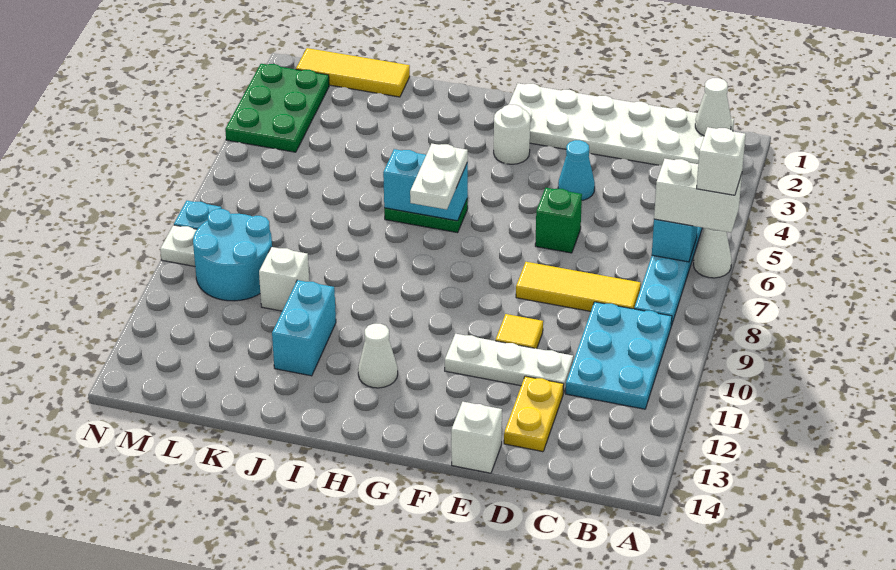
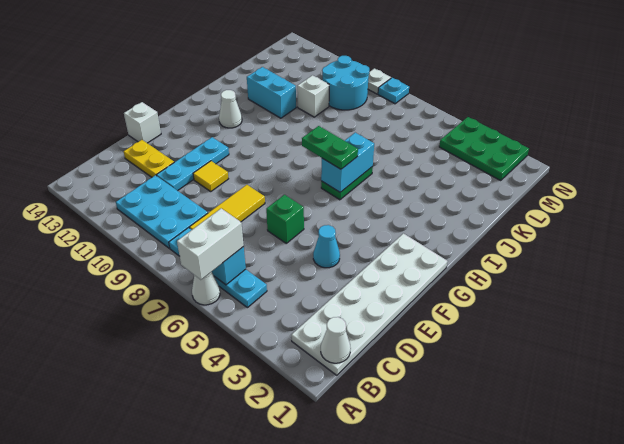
white brick A6 level 4 -> none
white plate D11:F11 level 1 -> cyan plate D11:F11 level 1
white round brick G3 level 1 -> none
white plate H6:H7 level 3 -> green plate H6:H7 level 3
yellow tile K1:M1 level 1 -> none

